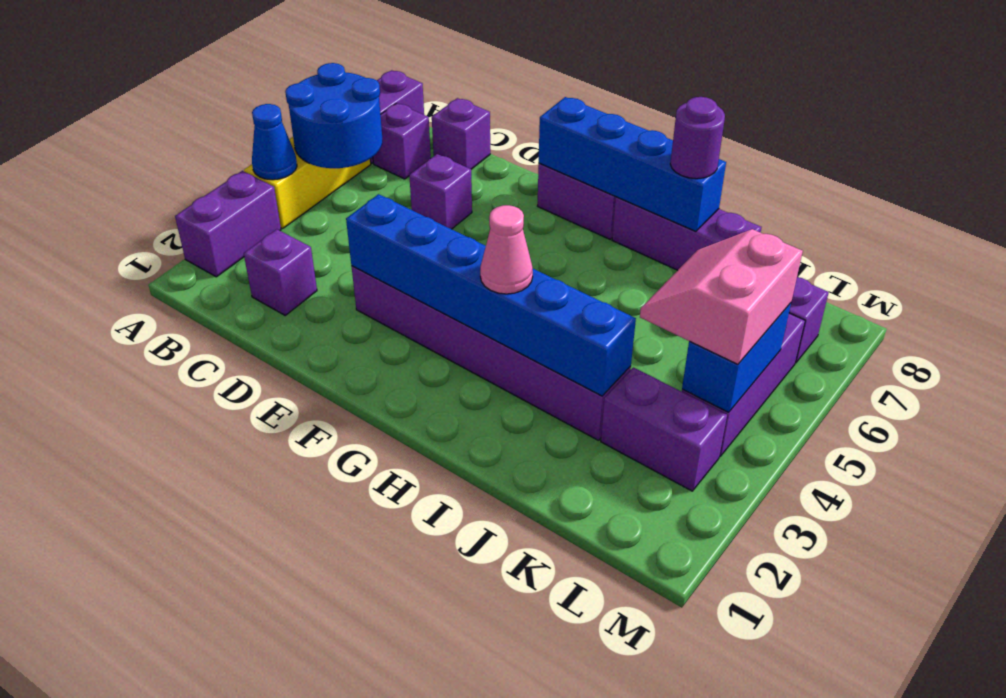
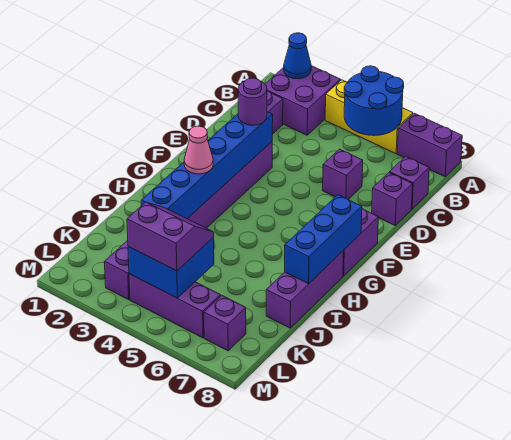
purple brick A2:A3 level 1 -> purple brick A2:B3 level 1
blue cone A4 level 2 -> blue cone A2 level 2
purple brick B7 level 1 -> purple brick D8 level 1
blue brick F8:I8 level 2 -> blue brick G8:I8 level 2
purple round brick I8 level 3 -> purple round brick E3 level 3
pink slope K4:L5 level 3 top L -> purple slope K4:L5 level 3 top L
blue brick L4:L5 level 2 -> blue brick K4:L5 level 2

